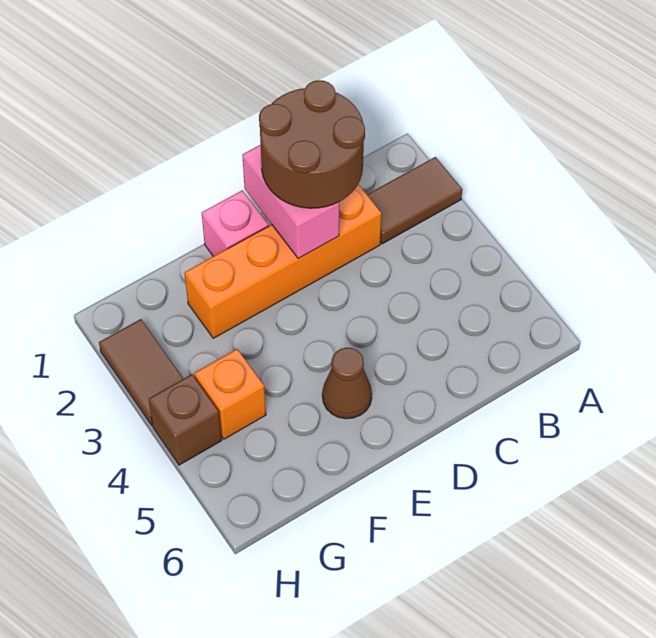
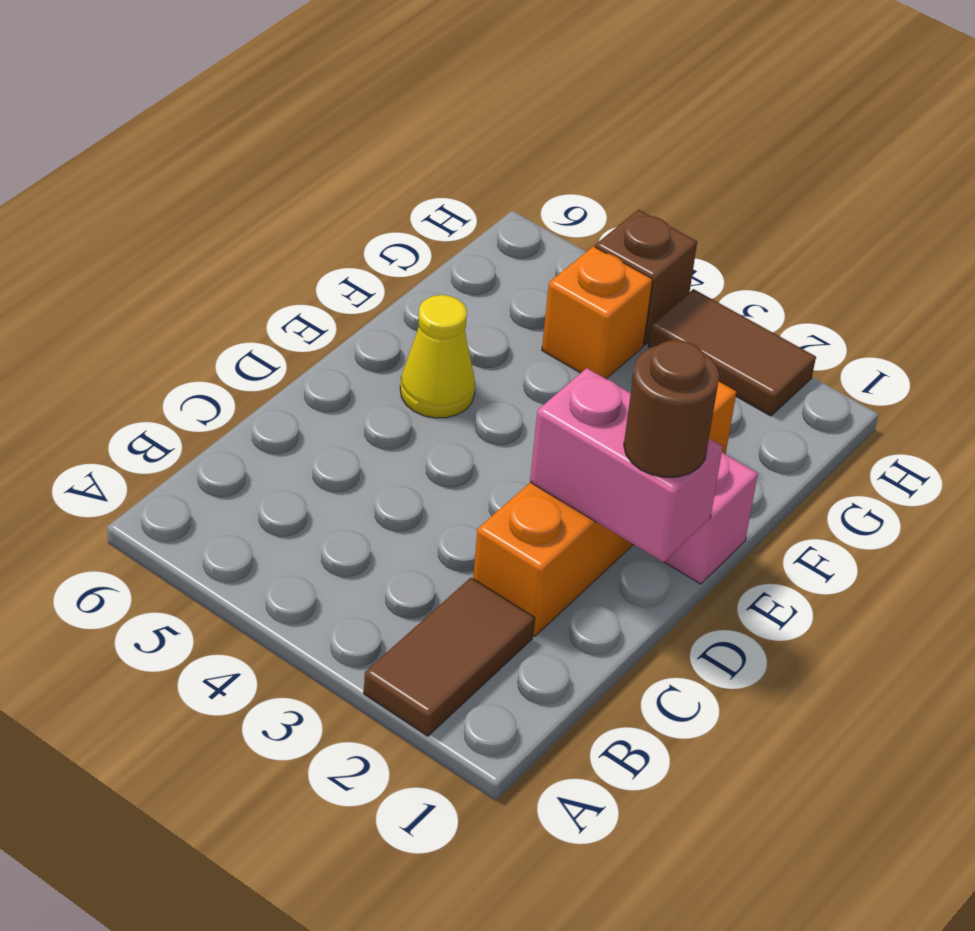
brown round brick C1:D2 level 3 -> brown round brick D1 level 3
brown cone E5 level 1 -> yellow cone E5 level 1

